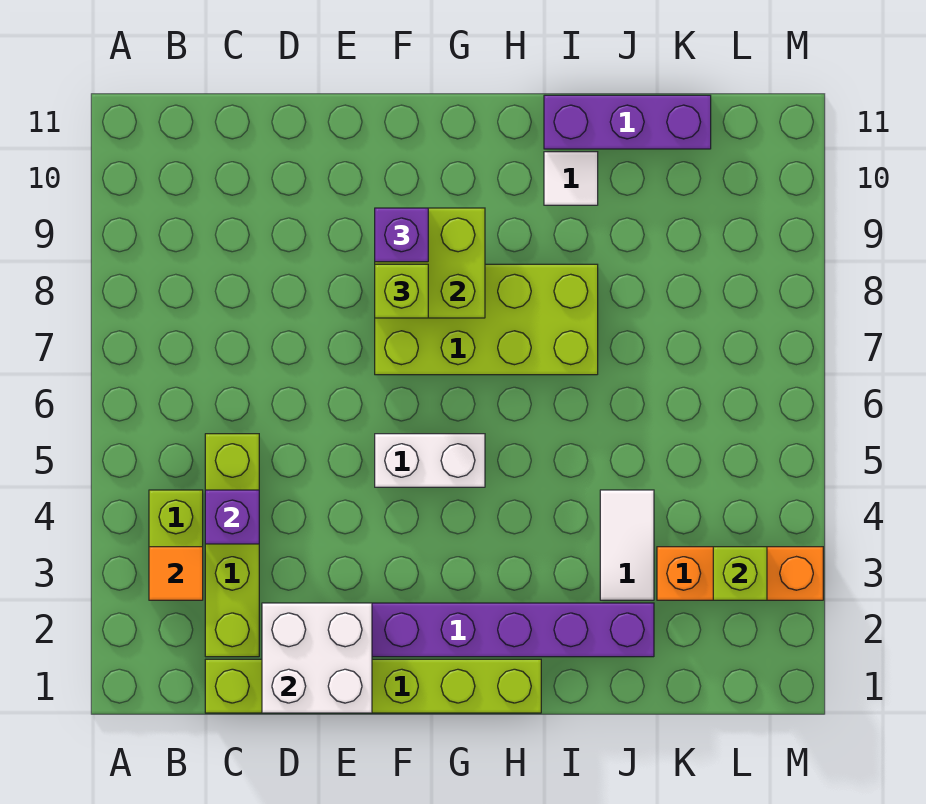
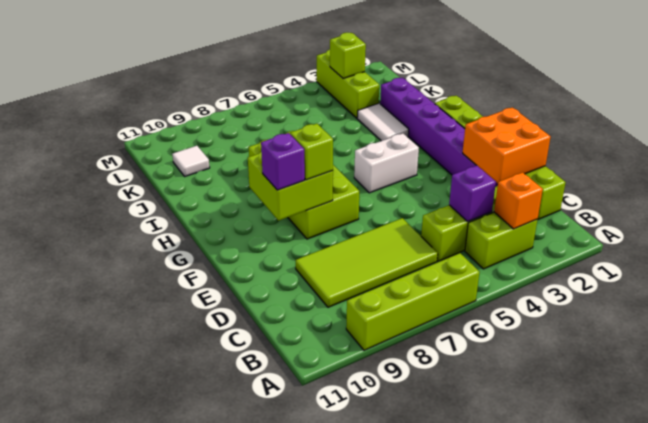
none -> lime brick A6:A9 level 1
orange tile B3 level 2 -> orange brick B3 level 2
none -> lime tile C6:D9 level 1
white brick D1:E2 level 2 -> orange brick D1:E2 level 2
white brick F5:G5 level 1 -> white brick G4:G5 level 1
white tile I10 level 1 -> white tile K10 level 1
purple brick I11:K11 level 1 -> none
white tile J3:J4 level 1 -> white tile I3:J3 level 1
orange brick K3:M3 level 1 -> lime brick K3:M3 level 1

